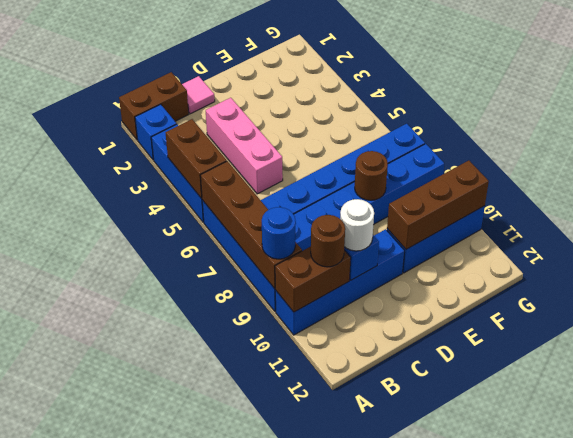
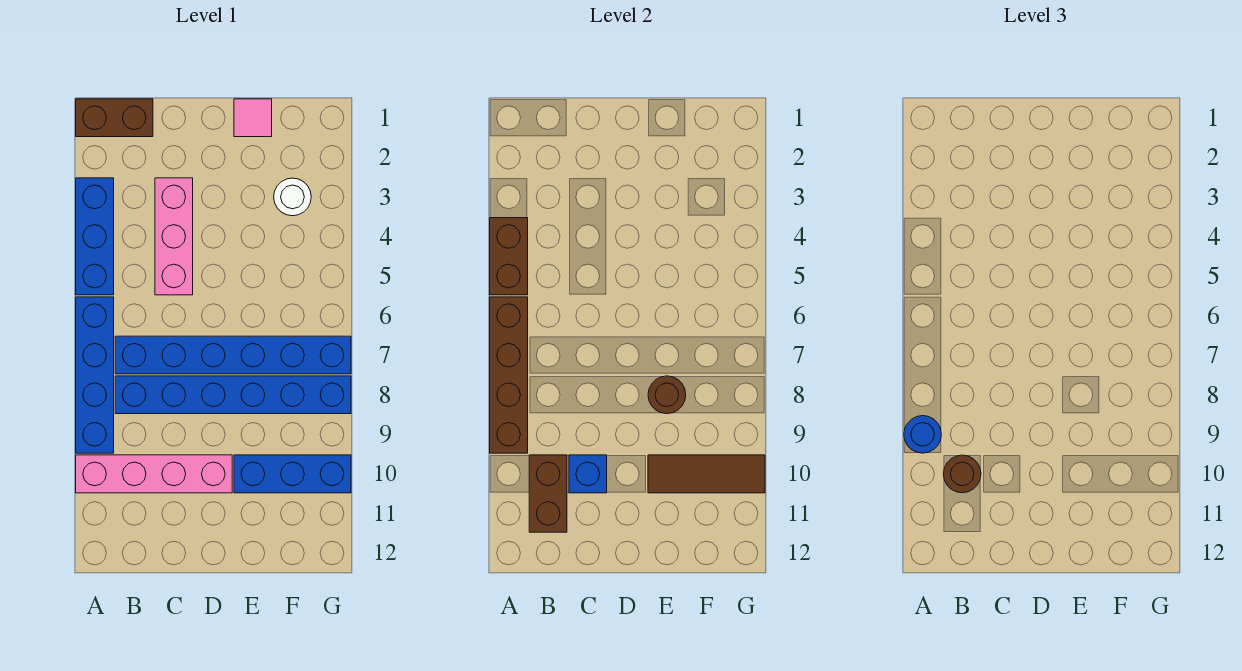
blue brick A2 level 1 -> none
blue brick A10:D10 level 1 -> pink brick A10:D10 level 1
brown brick A10:B10 level 2 -> brown brick B10:B11 level 2
pink tile C1 level 1 -> pink tile E1 level 1
white round brick C10 level 3 -> white round brick F3 level 1
brown brick E10:G10 level 2 -> brown tile E10:G10 level 2

